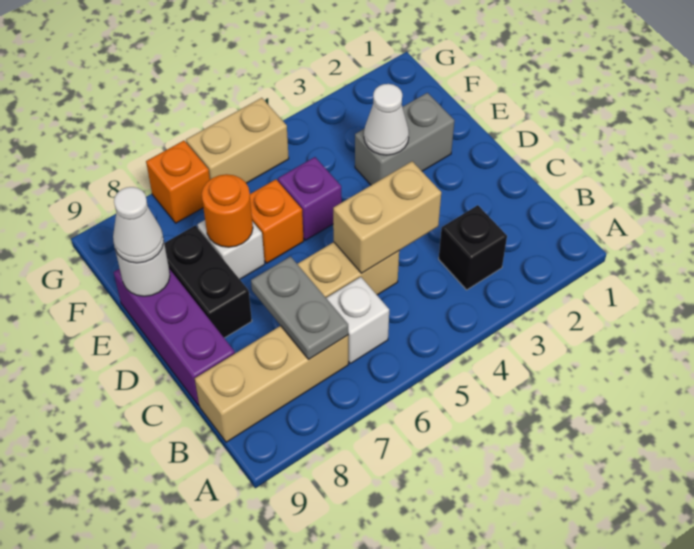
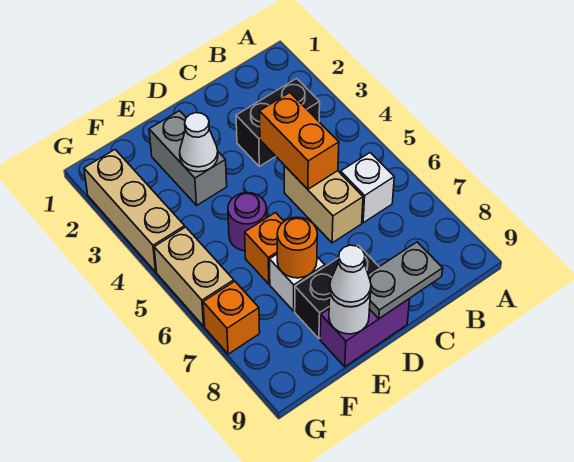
black brick B3 level 1 -> black brick B3:C3 level 1
tan brick B7:B9 level 1 -> tan brick G2:G4 level 1
grey plate B7:C7 level 2 -> grey plate C9:D9 level 2
tan brick C4:C5 level 2 -> orange brick C4:C5 level 2
purple brick C9:E9 level 1 -> purple brick D9:E9 level 1
purple brick E5 level 1 -> purple round brick E5 level 1

